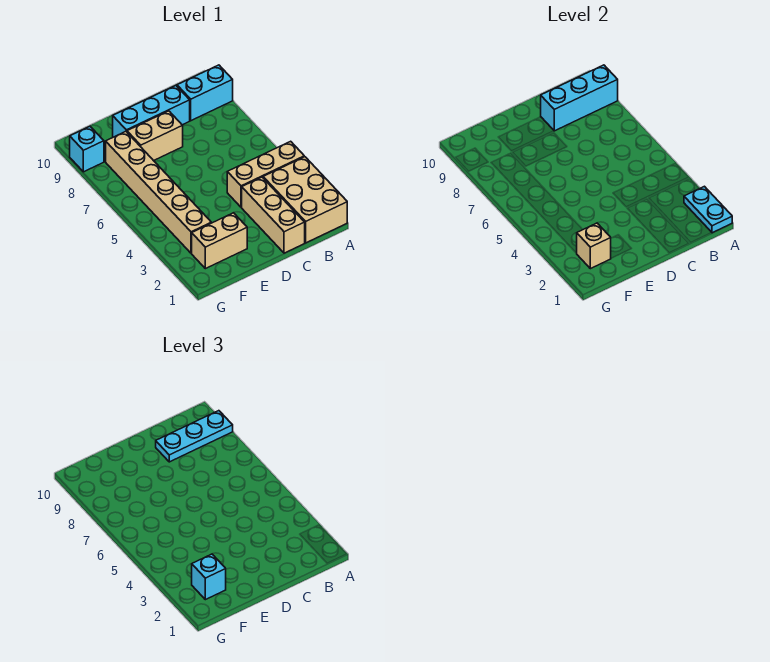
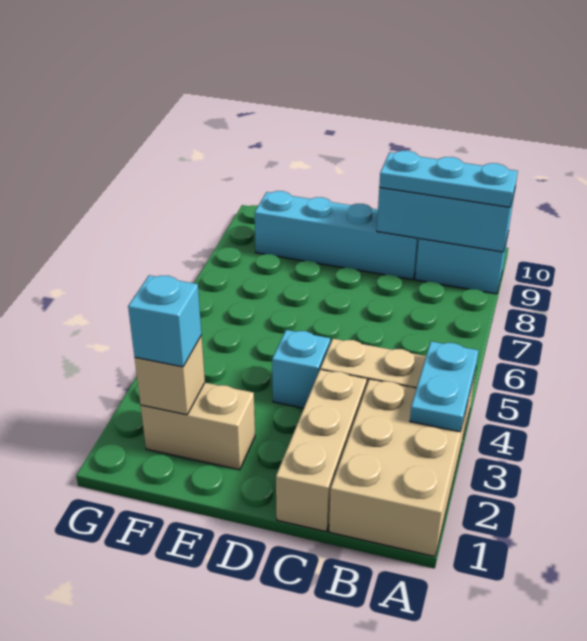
cyan plate A1:A2 level 2 -> cyan plate A3:A4 level 2
cyan brick C9:E9 level 1 -> cyan brick C9:F9 level 1
tan brick D8:E8 level 1 -> none
tan brick F3:F8 level 1 -> none
cyan brick G9 level 1 -> cyan brick D4 level 1

